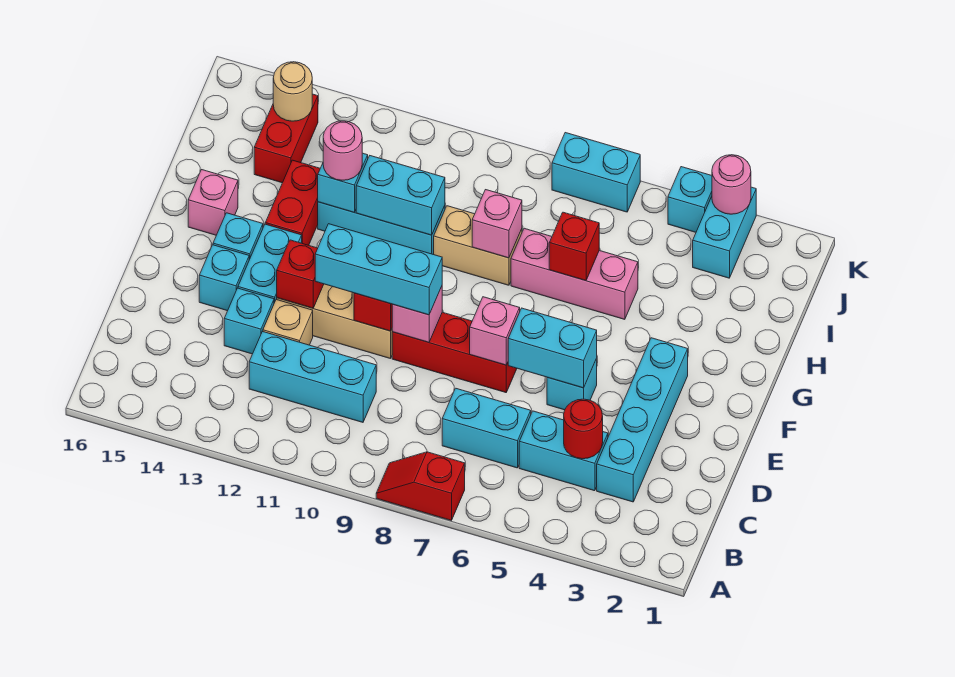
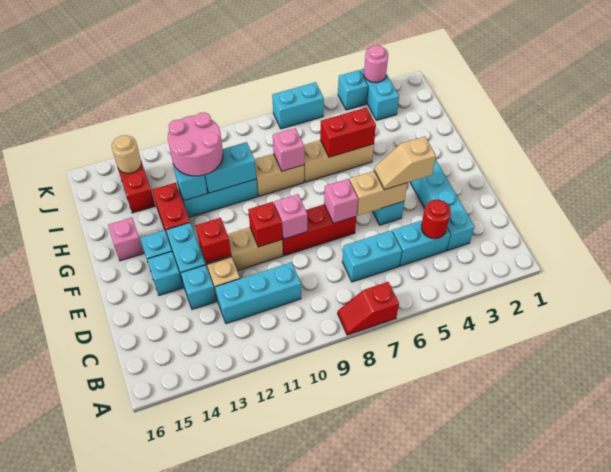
none -> tan slope E4:E5 level 3 top 4
cyan brick E5:E6 level 2 -> tan brick E5:E6 level 2
cyan brick E9:E11 level 3 -> none
pink brick H5:H7 level 1 -> tan brick H5:H7 level 1
red brick H6 level 2 -> red brick H5:H6 level 2
pink round brick H12 level 3 -> pink round brick H11:I12 level 3

